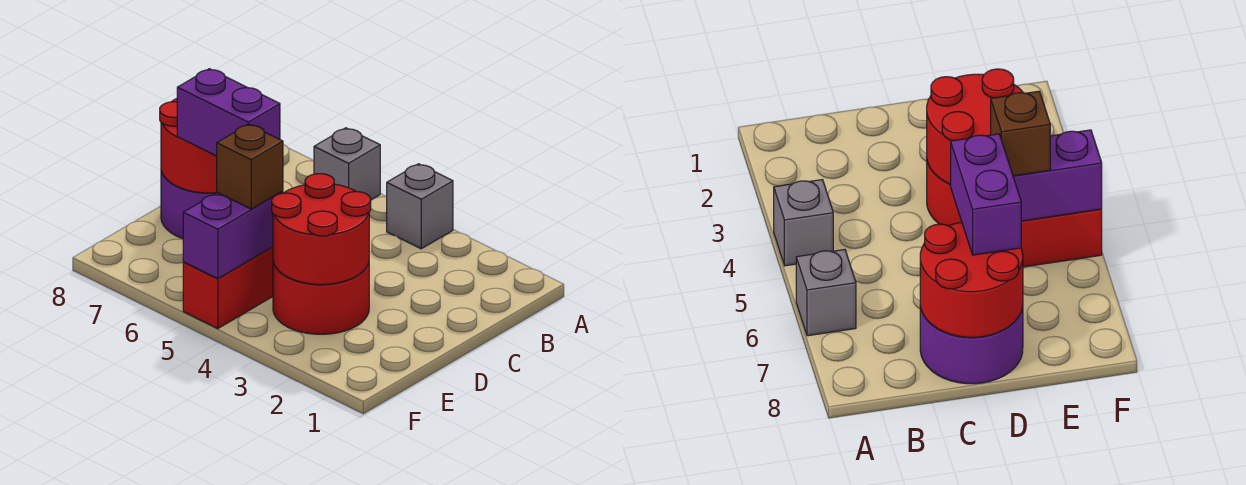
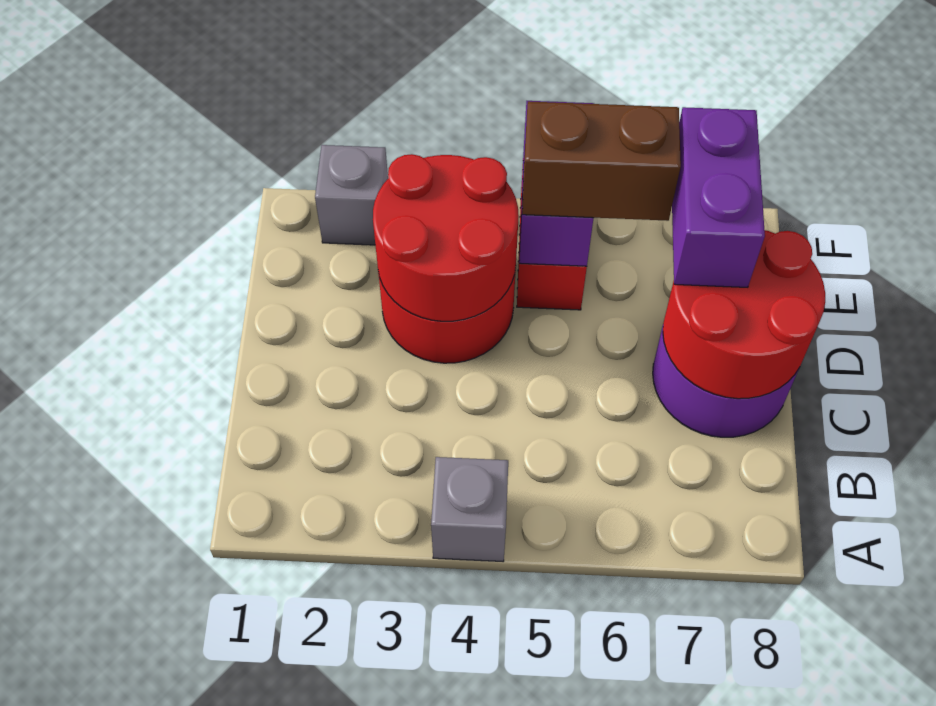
grey brick A6 level 1 -> grey brick F2 level 1
purple brick D6:D7 level 3 -> purple brick D7:E7 level 3
brown brick E5 level 3 -> brown brick E5:E6 level 3

